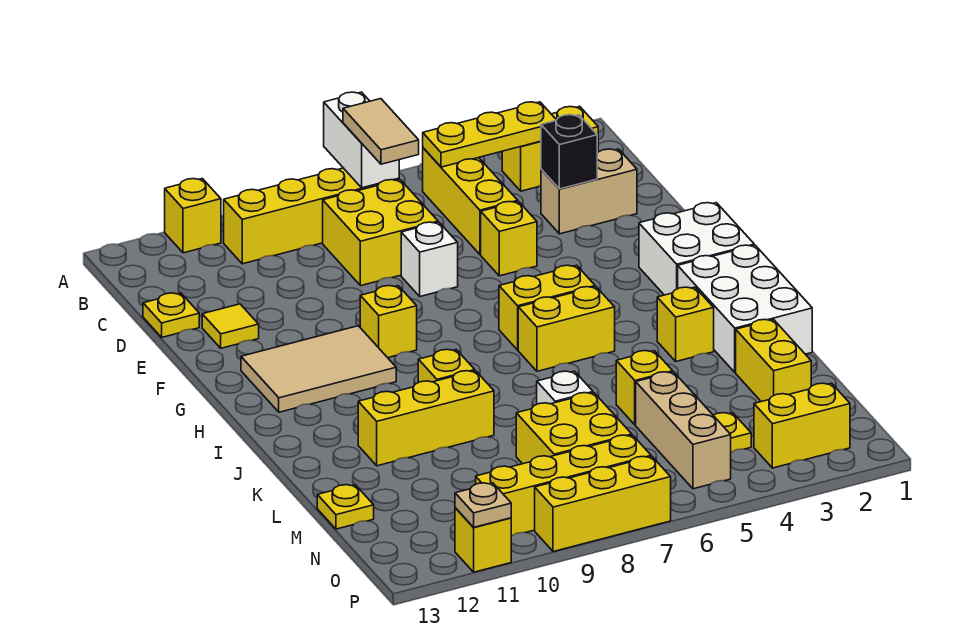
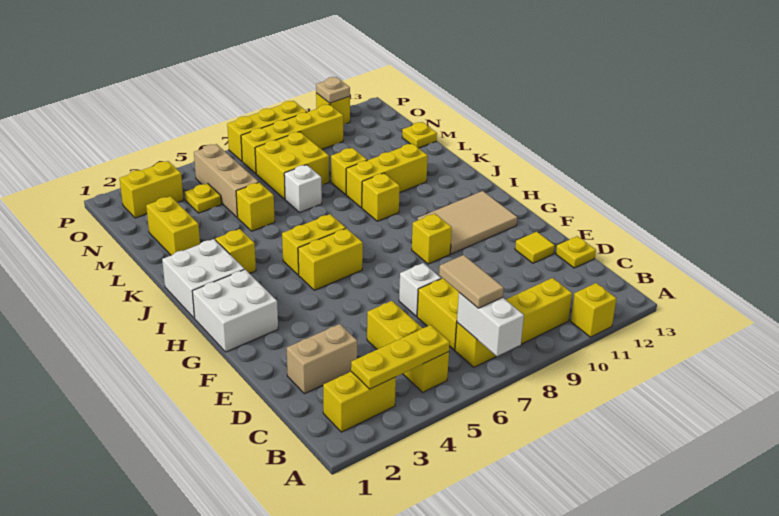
black brick D3 level 2 -> none
yellow brick E5 level 1 -> yellow brick L9 level 1
white brick I1:K2 level 1 -> white brick I1:J2 level 1

